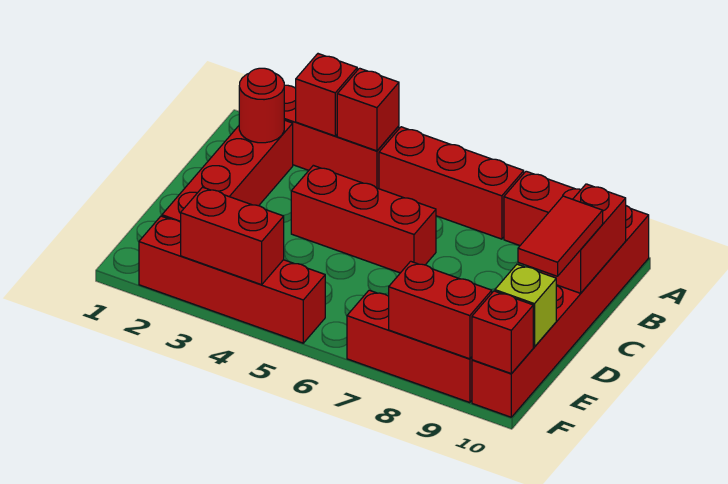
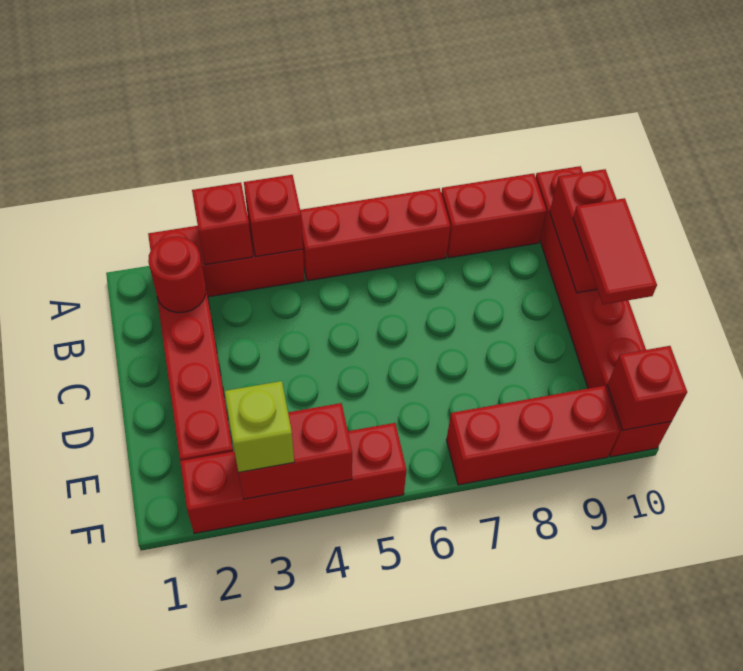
red brick C4:C6 level 1 -> none
lime brick E10 level 2 -> lime brick F3 level 3
red brick F8:F9 level 2 -> none

